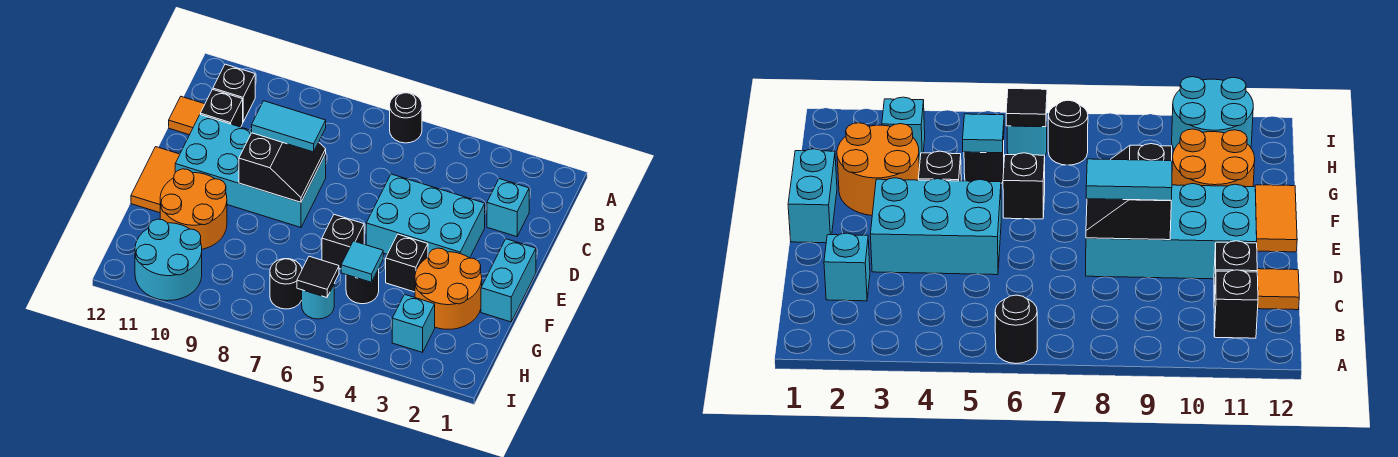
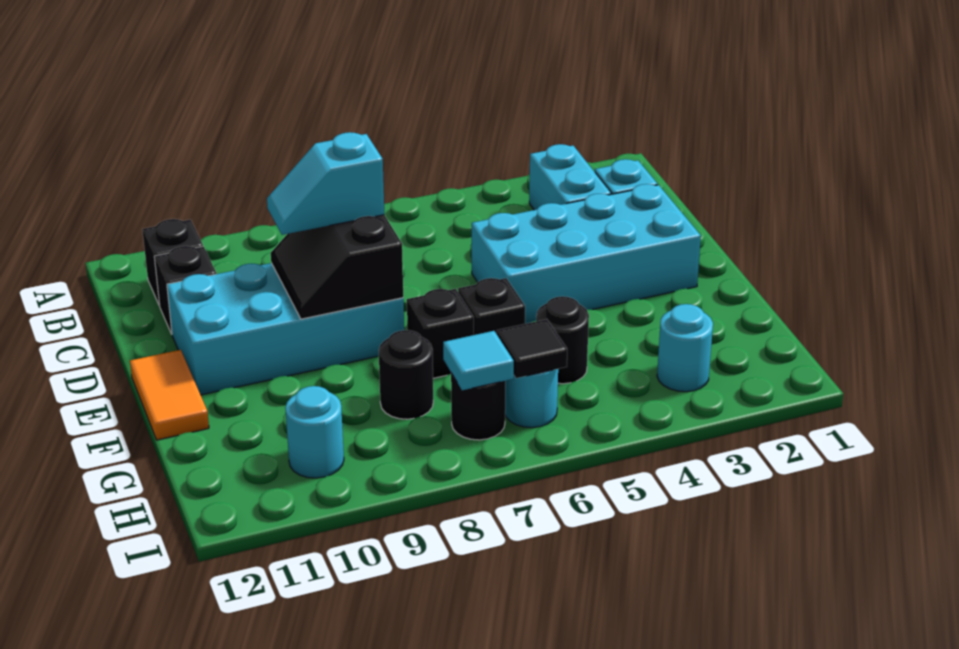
black round brick A6 level 1 -> black round brick G8 level 1
orange tile C12 level 1 -> none
cyan brick D3:E5 level 1 -> cyan brick D2:E5 level 1
black slope D8:E9 level 2 top 9 -> black slope D8:E9 level 2 top 8
cyan tile D8:D9 level 3 -> cyan slope D8:D9 level 3 top 8
cyan brick E1:F1 level 1 -> cyan brick B3:C3 level 1
orange round brick F2:G3 level 1 -> none
black brick F4 level 1 -> black brick F7 level 1
orange round brick F10:G11 level 1 -> none
cyan tile G5 level 2 -> cyan tile H7 level 2
cyan brick H3 level 1 -> cyan round brick H3 level 1
cyan round brick H10:I11 level 1 -> cyan round brick H10 level 1

